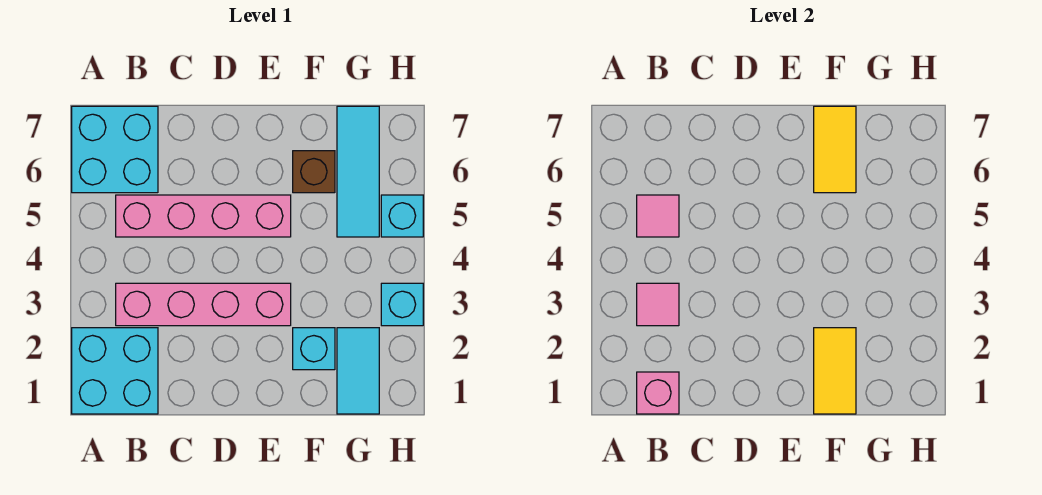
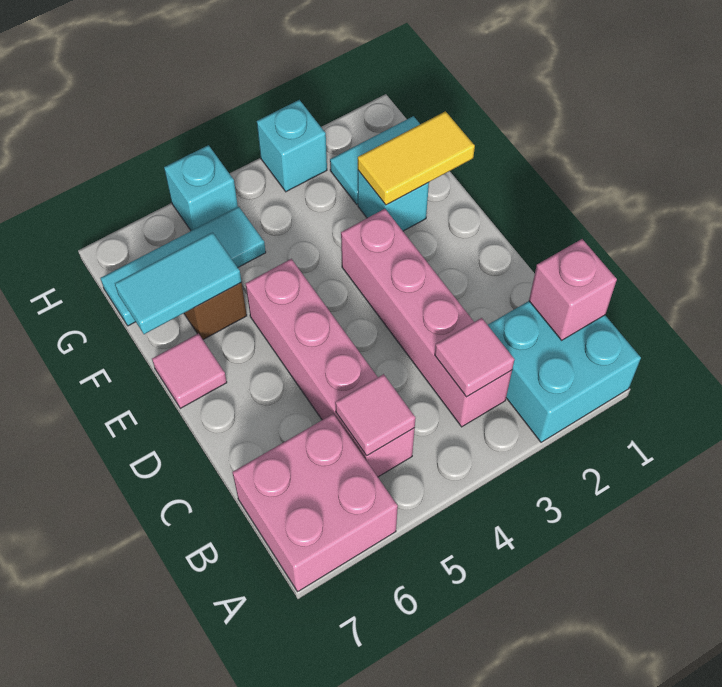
cyan brick A6:B7 level 1 -> pink brick A6:B7 level 1
none -> pink tile E7 level 1
yellow tile F6:F7 level 2 -> cyan tile F6:F7 level 2

